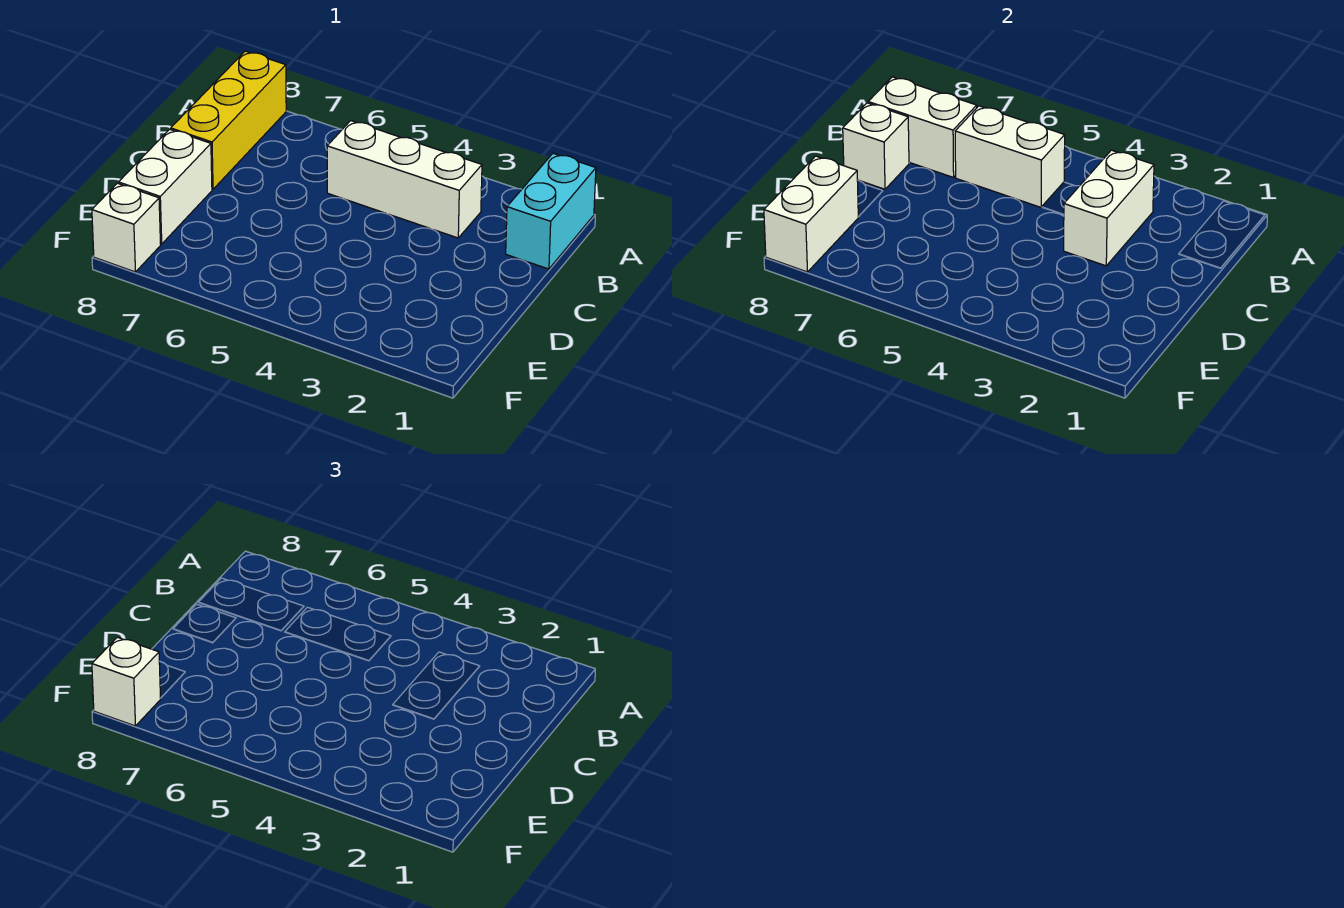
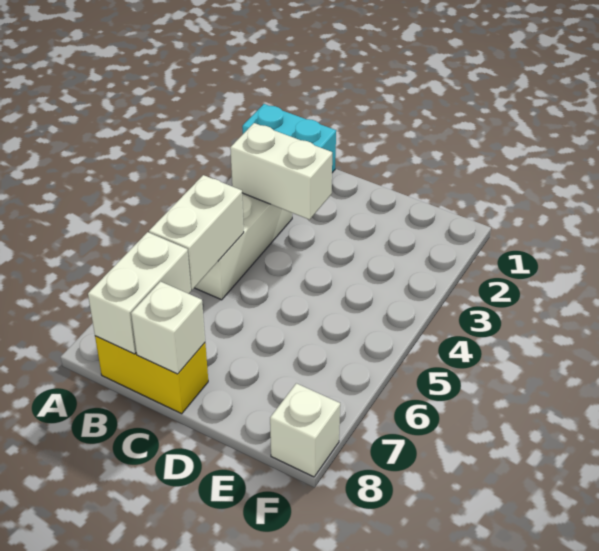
yellow brick A8:C8 level 1 -> yellow brick B8:C8 level 1
white brick D8:E8 level 1 -> none
white brick E8:F8 level 2 -> none
white brick F8 level 3 -> none

